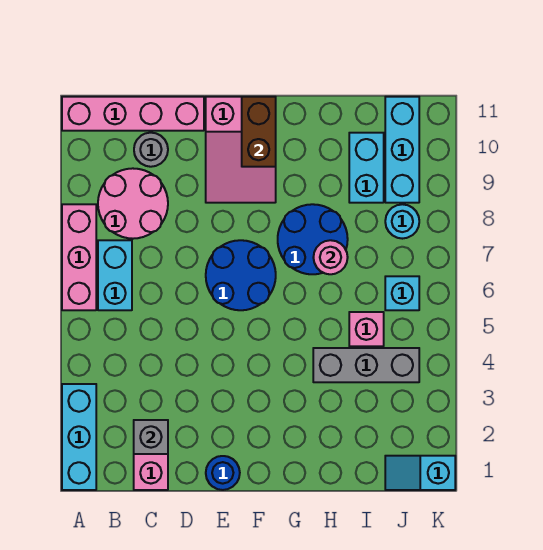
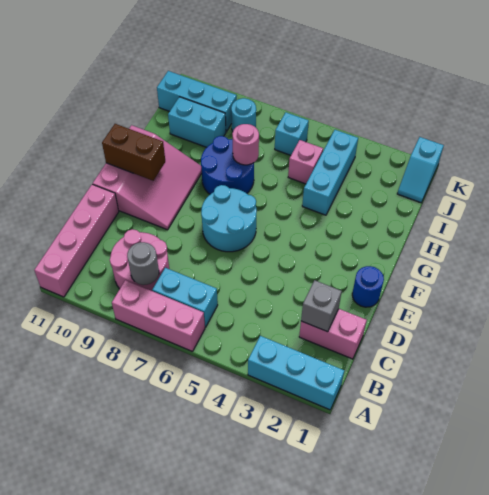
grey round brick C10 level 1 -> grey round brick B8 level 2
blue round brick E6:F7 level 1 -> cyan round brick E6:F7 level 1
pink slope E9:F11 level 1 top 11 -> pink slope E9:G11 level 1 top 11
grey brick H4:J4 level 1 -> cyan brick H4:J4 level 1

